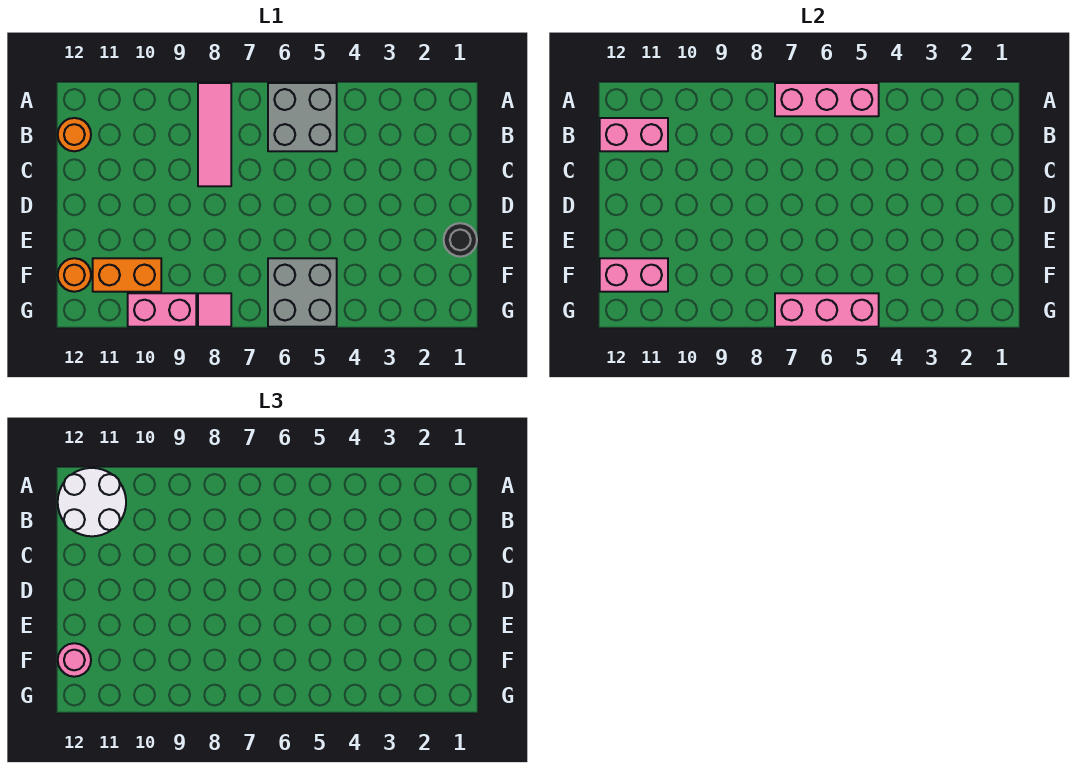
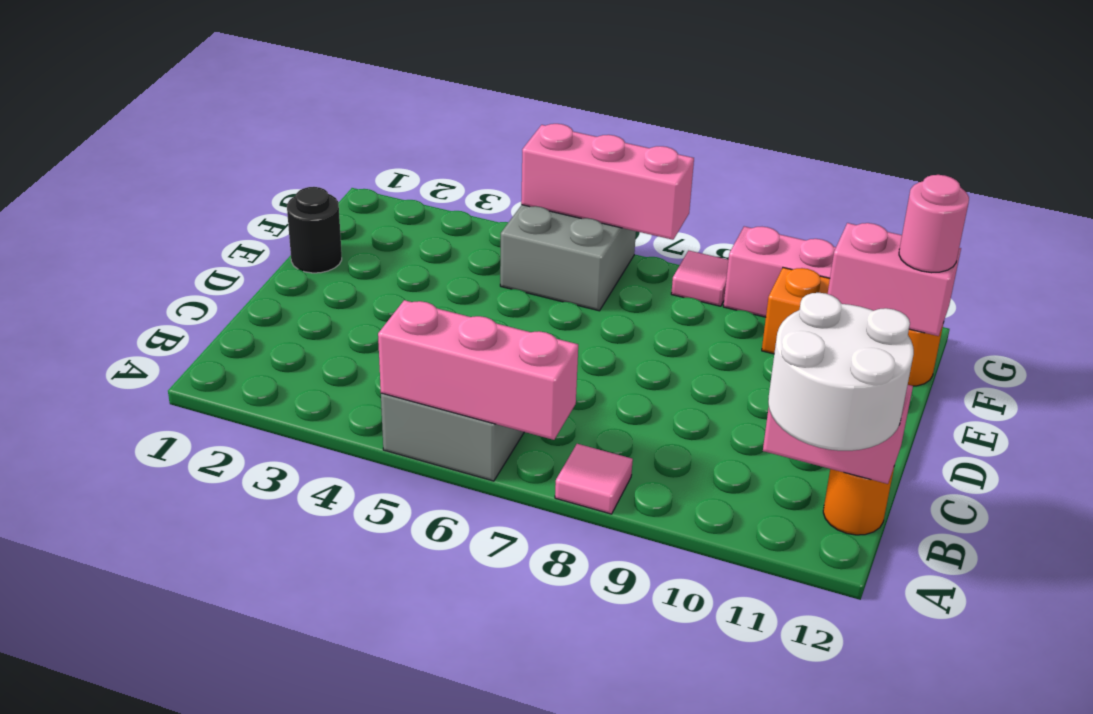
pink tile A8:C8 level 1 -> pink tile A8 level 1

